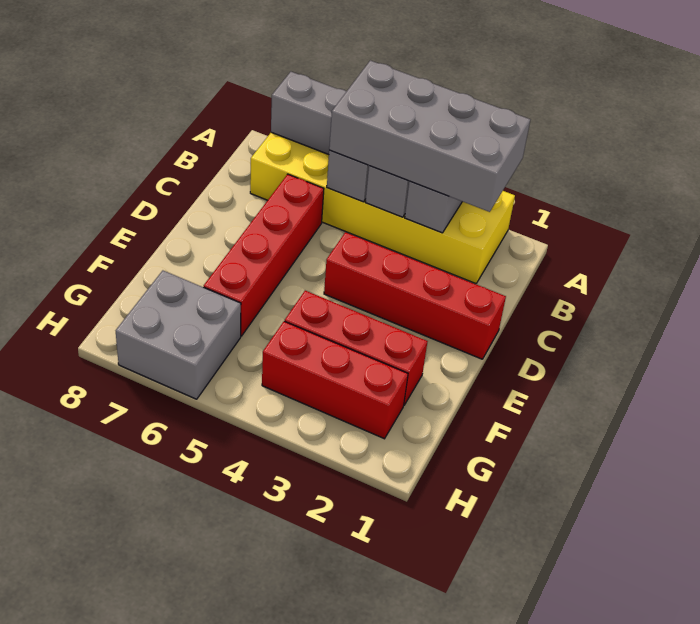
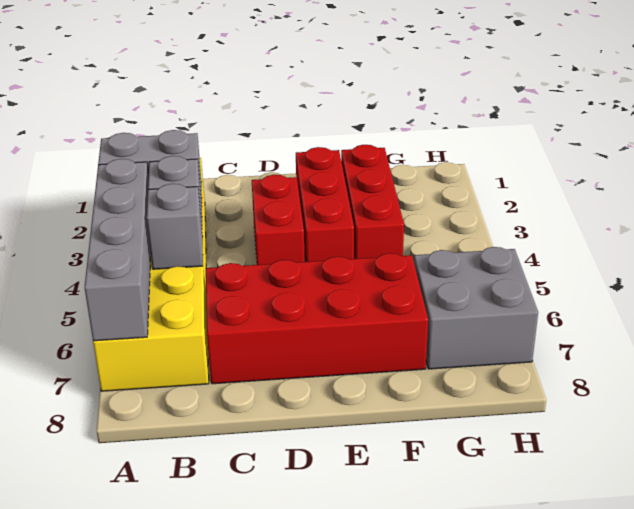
grey brick A2:B5 level 3 -> none
red brick C6:F6 level 1 -> red brick C6:F7 level 1
red brick D1:D4 level 1 -> red brick D3:D4 level 1
red brick G2:G4 level 1 -> red brick E2:E4 level 1

